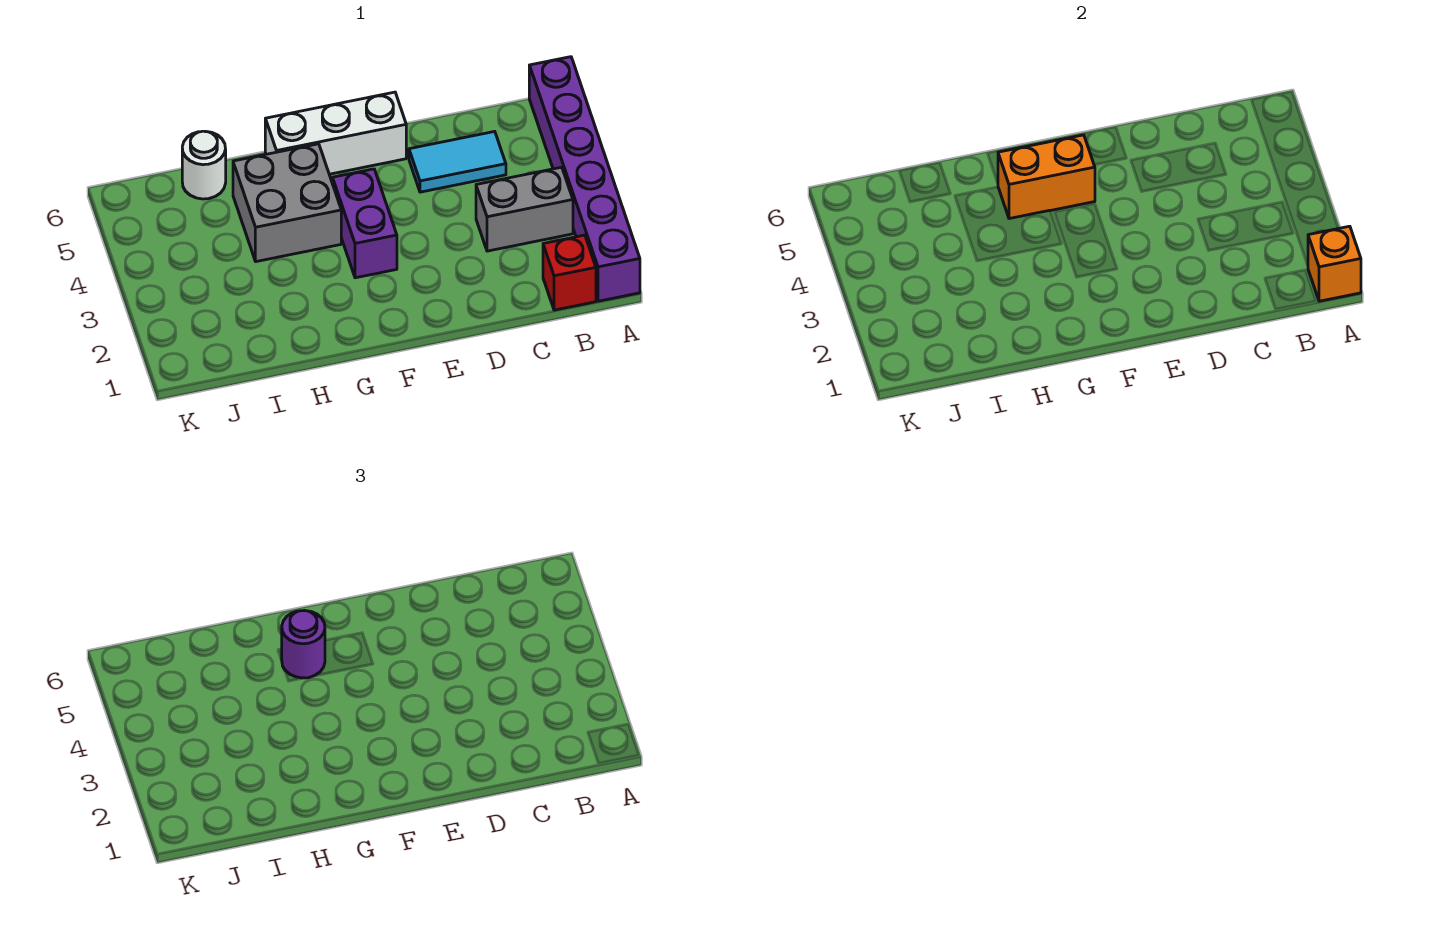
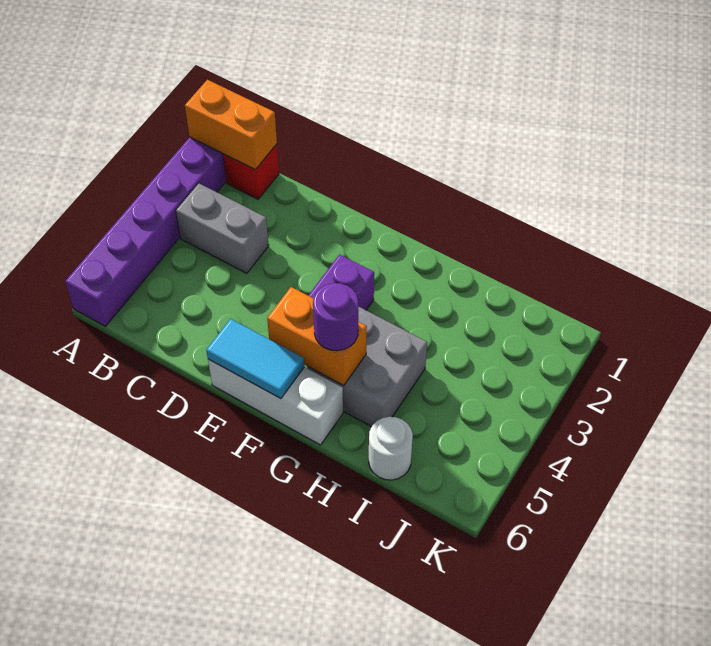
orange brick A1 level 2 -> orange brick A1:B1 level 2
cyan tile C5:D5 level 1 -> cyan tile E6:F6 level 2

